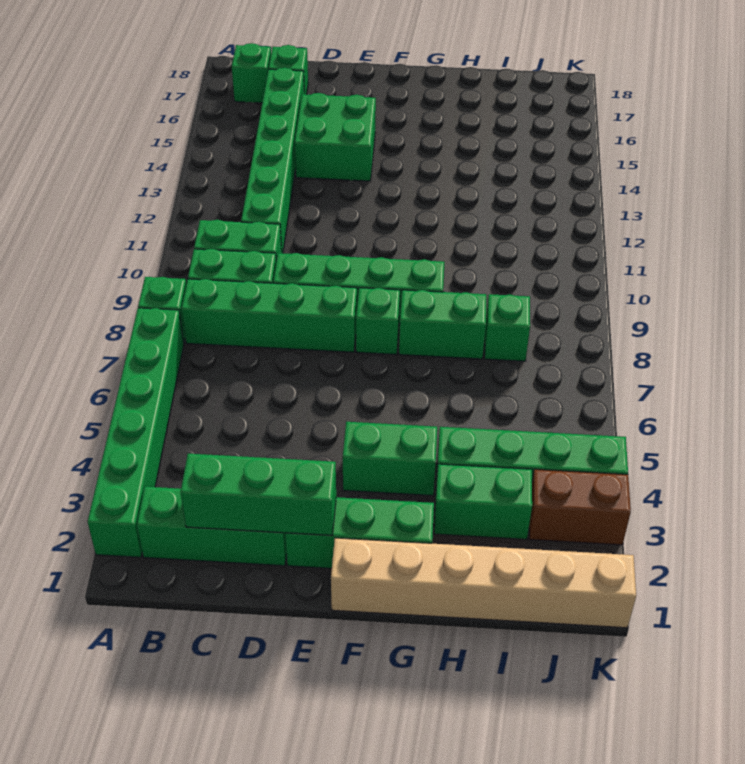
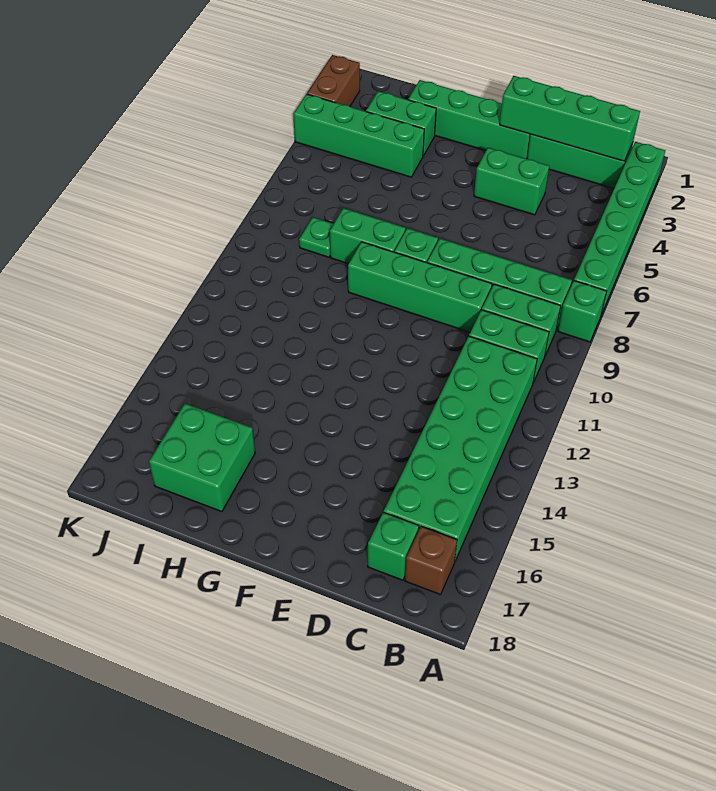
green brick B17 level 1 -> brown brick B17 level 1
green brick C2:E2 level 2 -> green brick B2:E2 level 2
green brick C11:C16 level 1 -> green brick B11:C16 level 1
green brick D14:E15 level 1 -> green brick H16:I17 level 1
green brick E2:G2 level 1 -> green brick E2:H2 level 1
tan brick F1:K1 level 1 -> none
green brick F4:G4 level 1 -> green brick D4:E4 level 1
green brick I8 level 1 -> green plate I8 level 1
brown brick J3:K3 level 1 -> brown brick K2:K3 level 1

